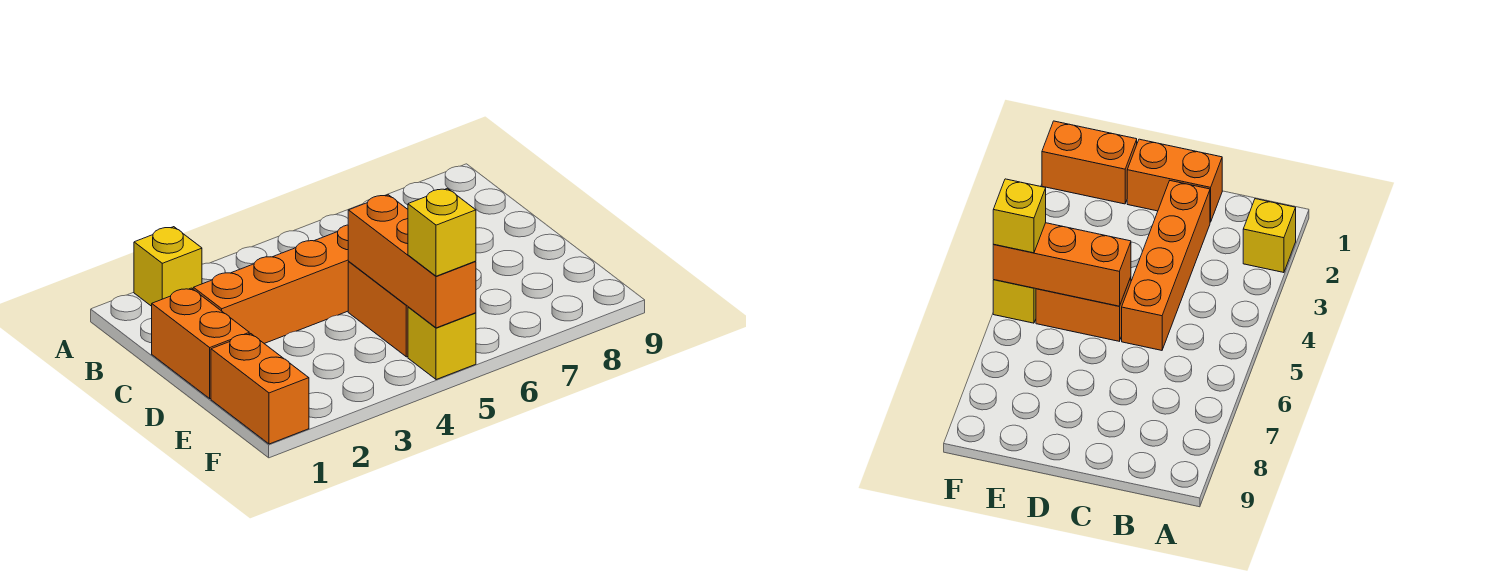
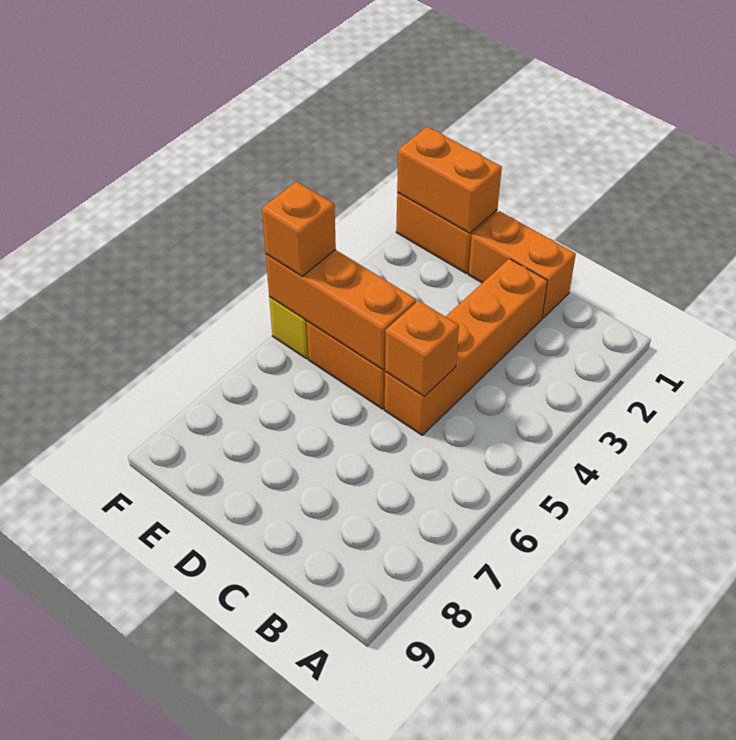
yellow brick A2 level 1 -> none
none -> orange brick C5 level 2
none -> orange brick E1:F1 level 2
yellow brick F5 level 3 -> orange brick F5 level 3

